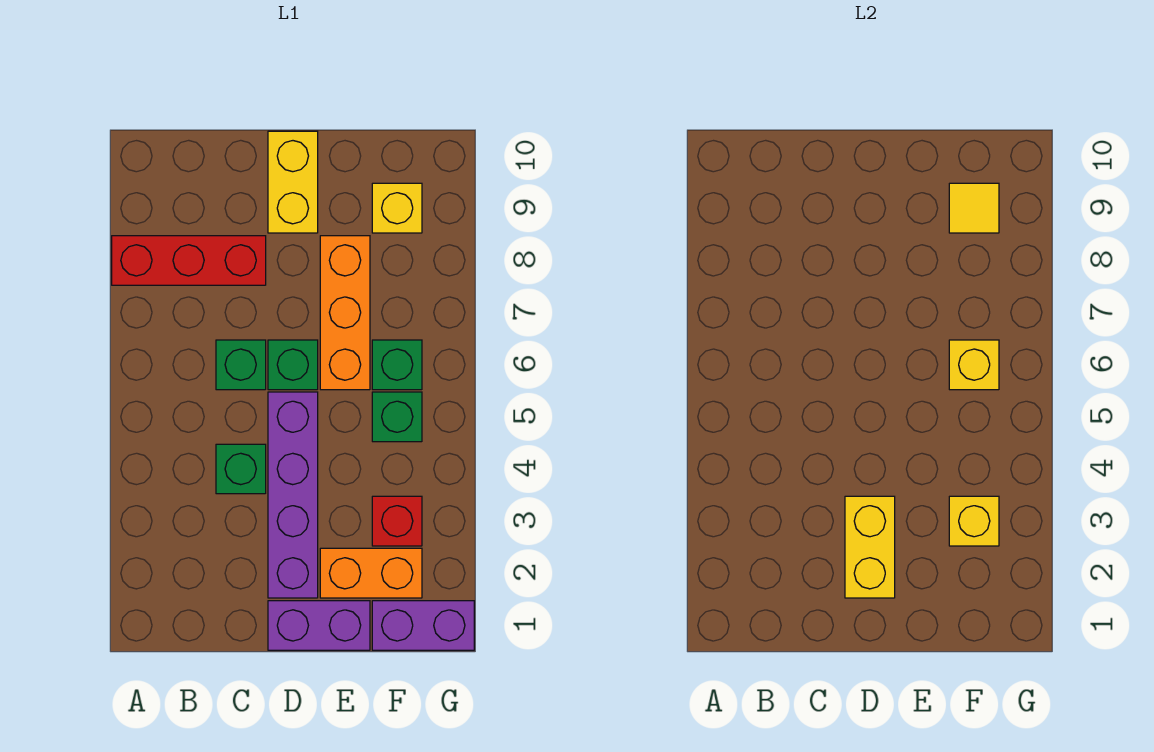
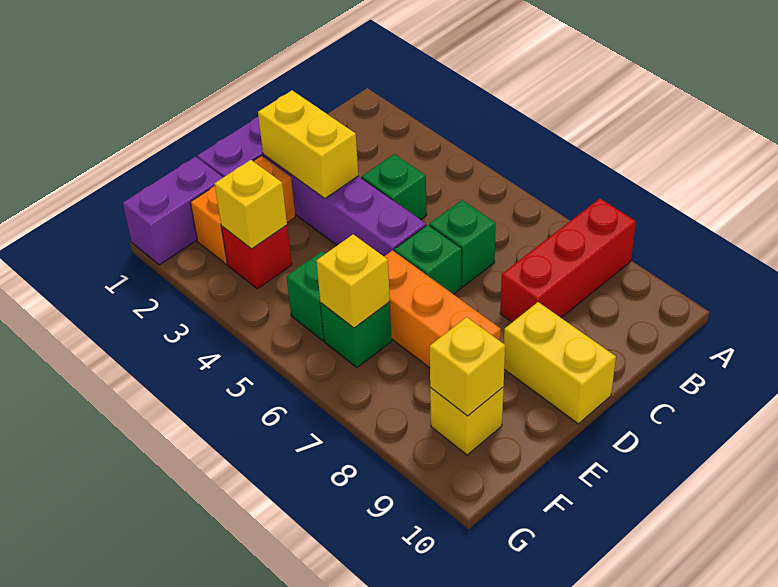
yellow tile F9 level 2 -> yellow brick F9 level 2

